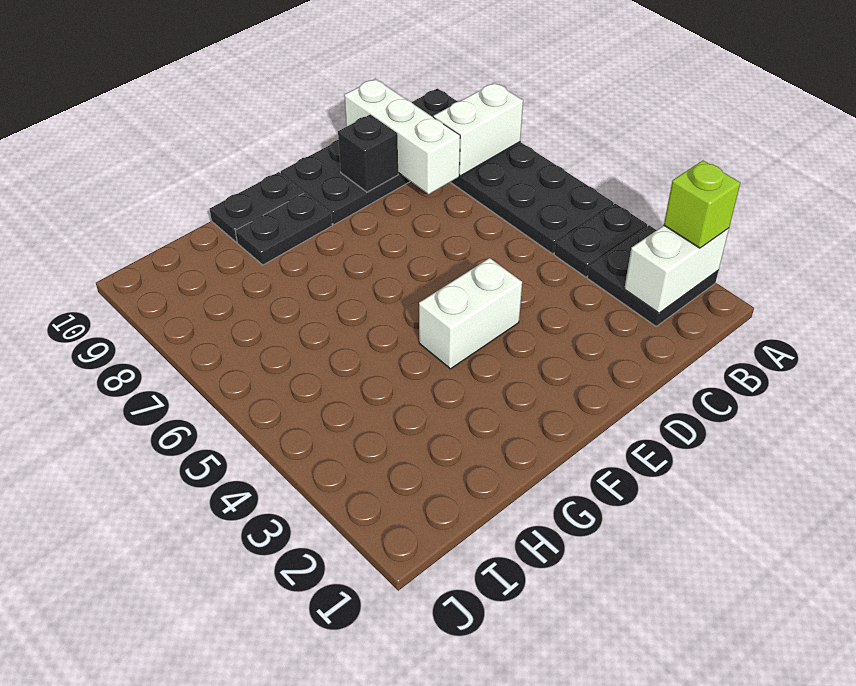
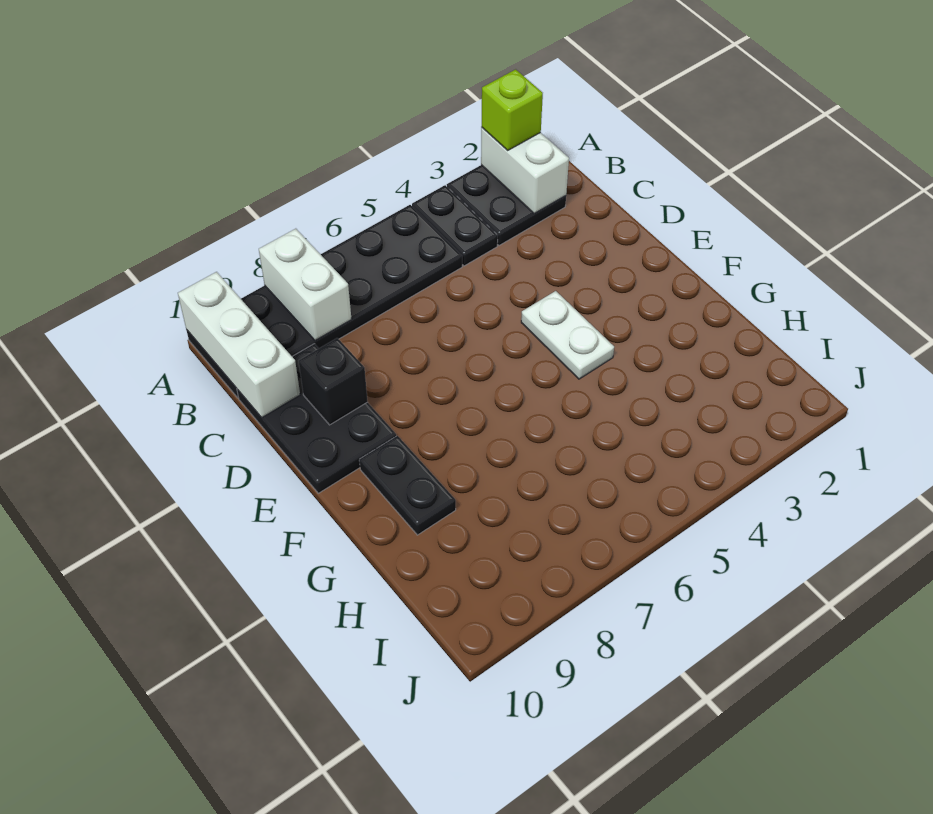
white brick C8:C10 level 2 -> white brick A10:C10 level 2
white brick E4:F4 level 1 -> white plate E4:F4 level 1
black plate F10:G10 level 1 -> none

